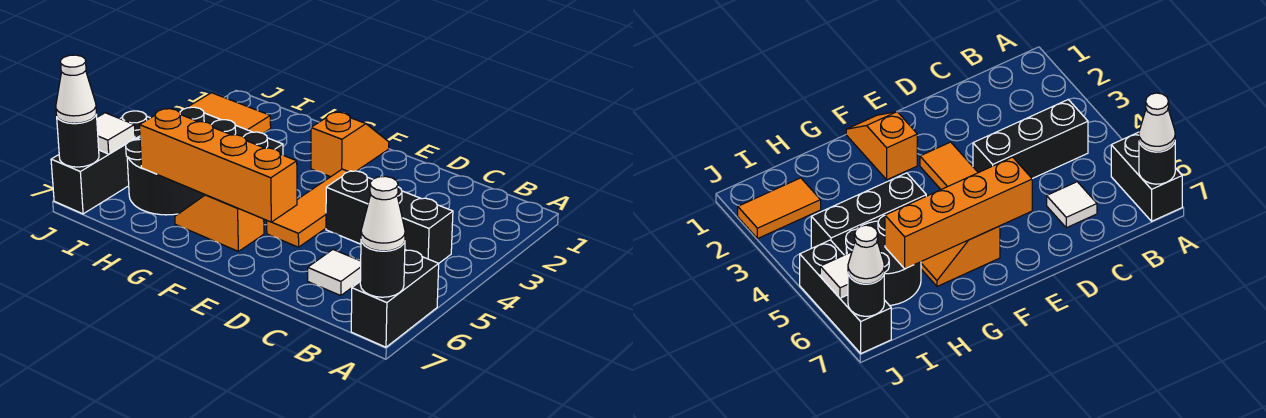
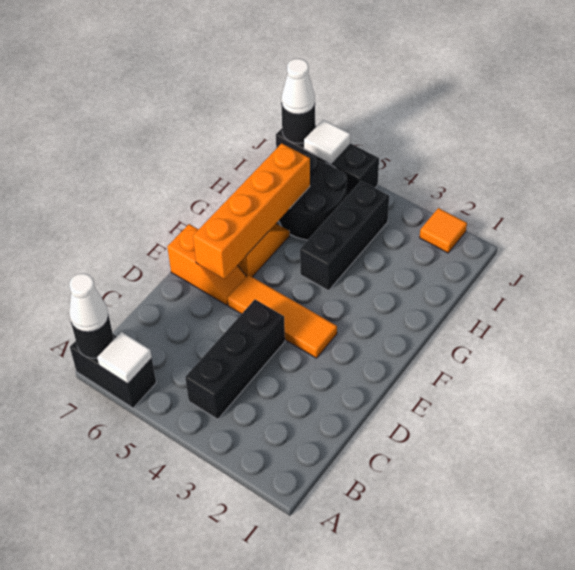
white tile C6 level 1 -> white tile A6 level 2
orange slope F1:F2 level 1 top 2 -> orange slope E6:E7 level 1 top 7
orange tile I2:J2 level 1 -> orange tile J2 level 1

